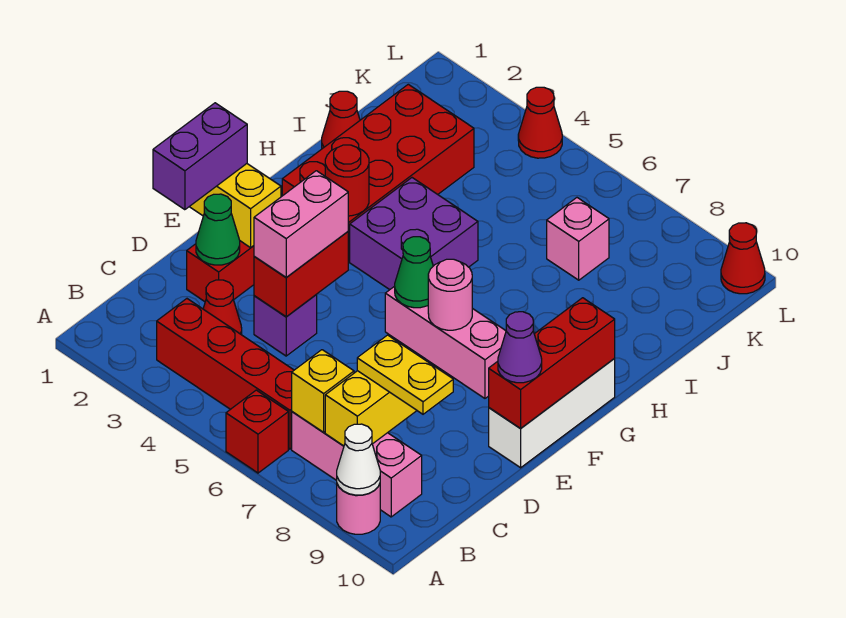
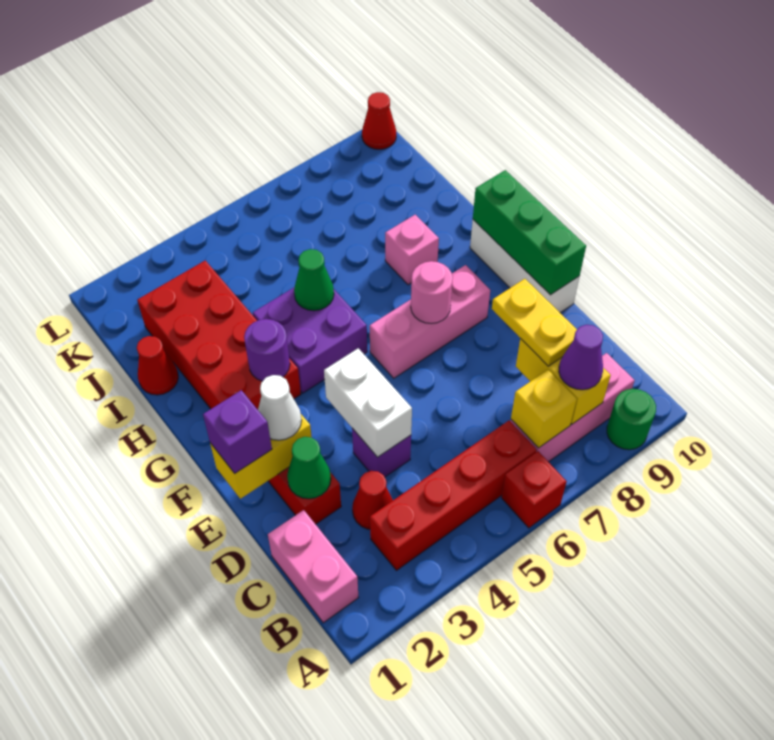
pink round brick A9 level 1 -> green round brick A9 level 1
white cone A9 level 2 -> white cone E2 level 3
yellow plate C8:C9 level 3 -> yellow plate C8:D8 level 3
purple brick D1:E1 level 3 -> purple brick E1 level 3
red brick D4:E4 level 2 -> white brick D4:E4 level 2
pink brick D4:E4 level 3 -> pink brick B1:C1 level 1
red brick E10:G10 level 2 -> green brick E10:G10 level 2
purple cone E10 level 3 -> purple cone B8 level 3
green cone F6 level 2 -> green cone H5 level 2
red round brick G3 level 2 -> purple round brick G3 level 2
pink brick J7 level 1 -> pink brick H8 level 1
red cone L4 level 1 -> none

